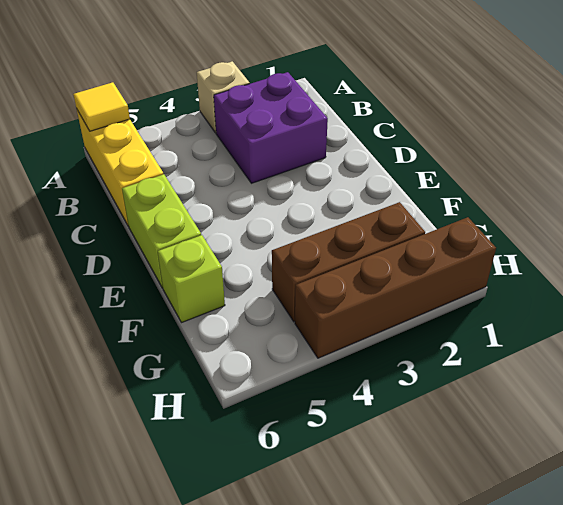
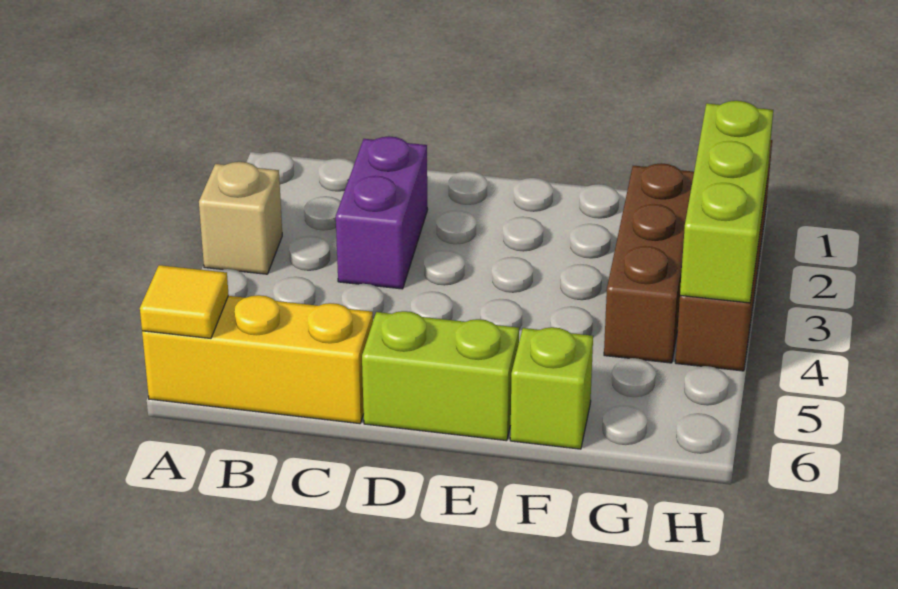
purple brick B2:C3 level 1 -> purple brick C2:C3 level 1
none -> lime brick H2:H4 level 2

